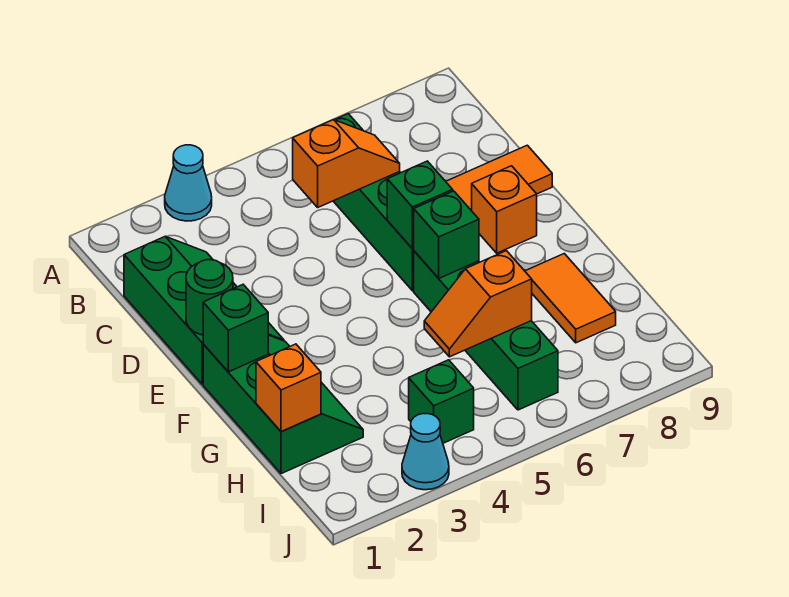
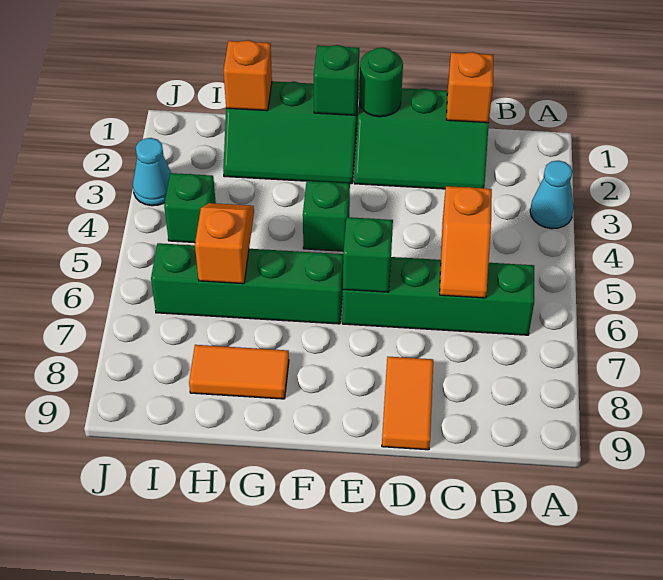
orange brick E8 level 1 -> orange brick C1 level 2
green brick F6 level 2 -> green brick F4 level 1

